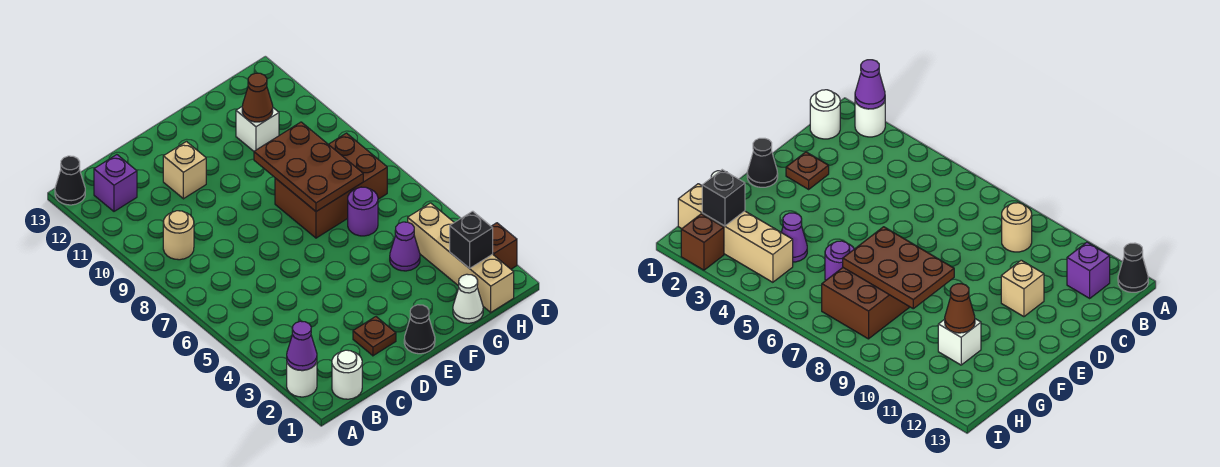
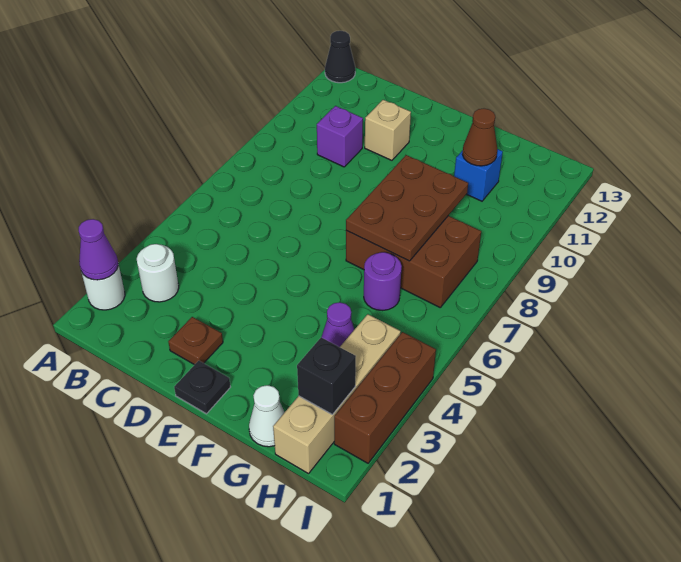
white round brick B1 level 1 -> white round brick B3 level 1
tan round brick B9 level 1 -> none
purple brick B12 level 1 -> purple brick C10 level 1
black cone E1 level 1 -> black plate E1 level 1
white brick G11 level 1 -> blue brick G11 level 1
brown brick I2 level 1 -> brown brick I2:I4 level 1

